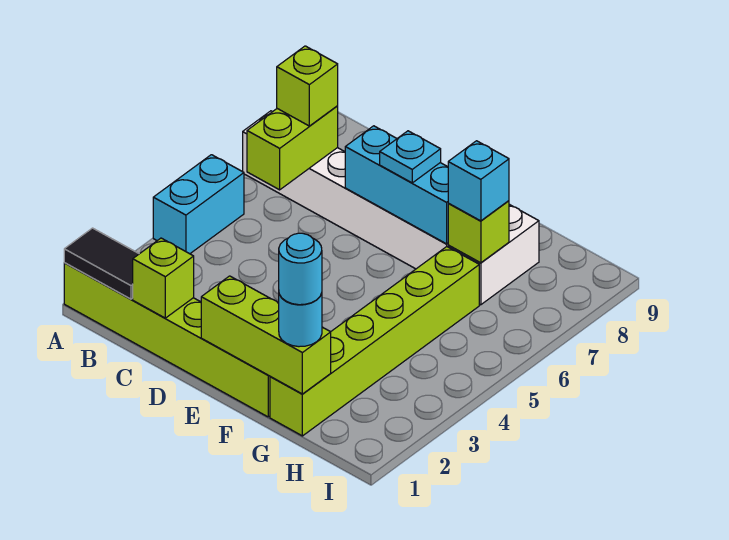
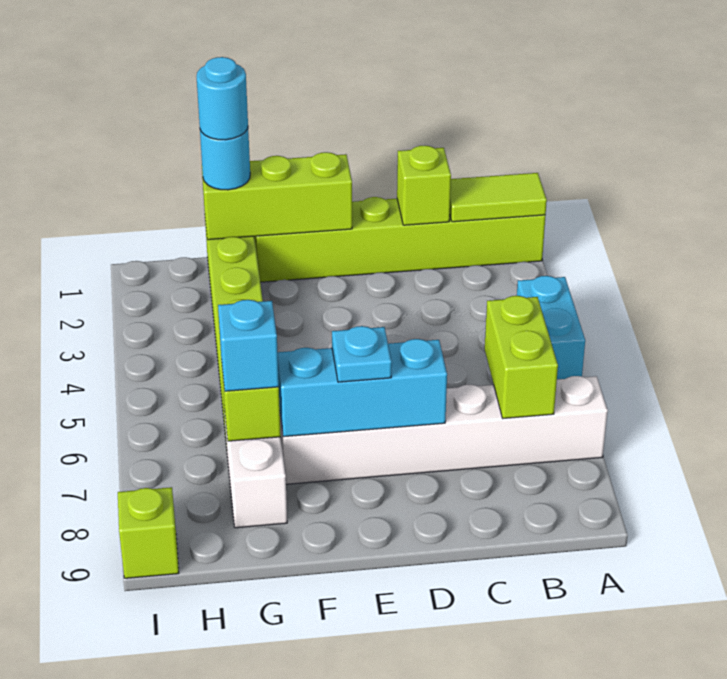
black tile A1:B1 level 2 -> lime tile A1:B1 level 2
lime brick B7 level 3 -> lime brick I9 level 1

